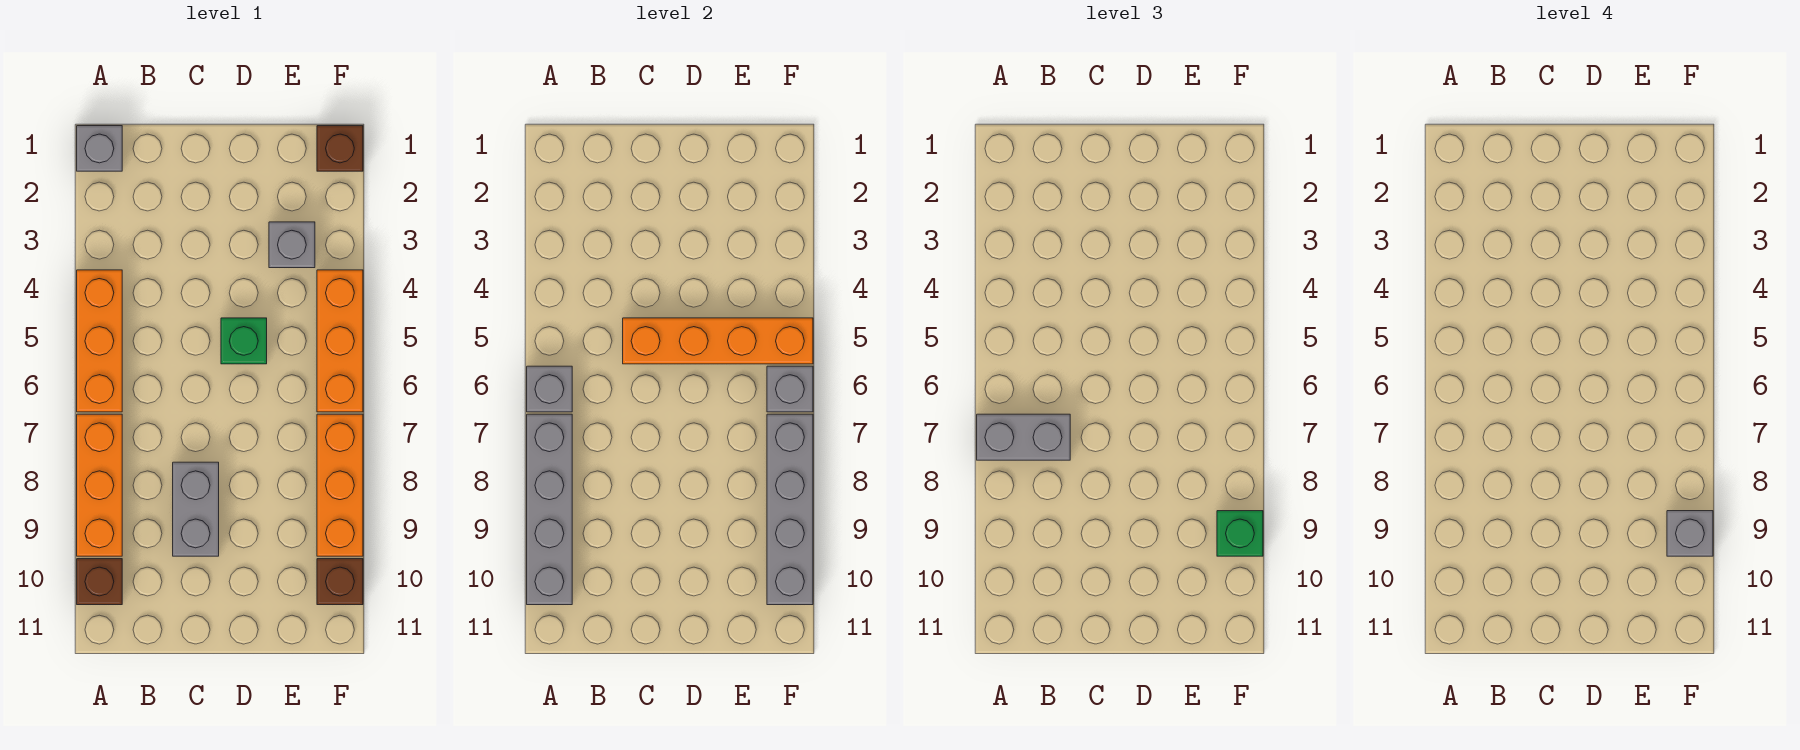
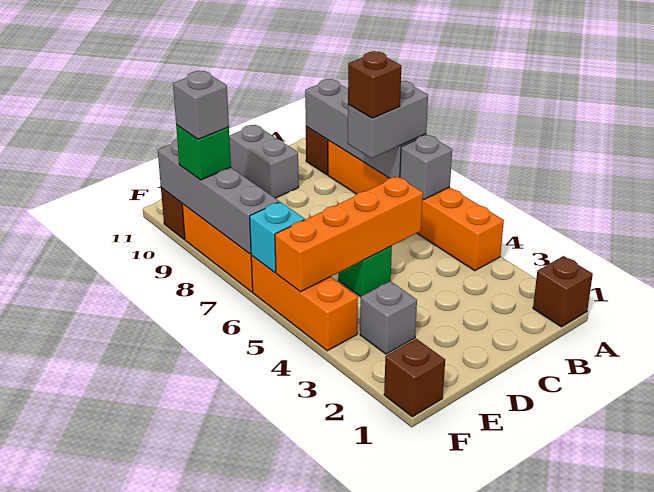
grey brick A1 level 1 -> brown brick A1 level 1
none -> brown brick B7 level 4
grey brick C8:C9 level 1 -> grey brick C10:C11 level 1
grey brick F6 level 2 -> cyan brick F6 level 2

